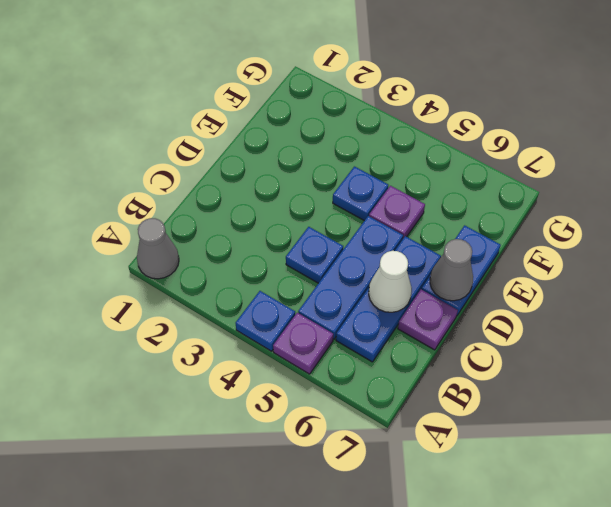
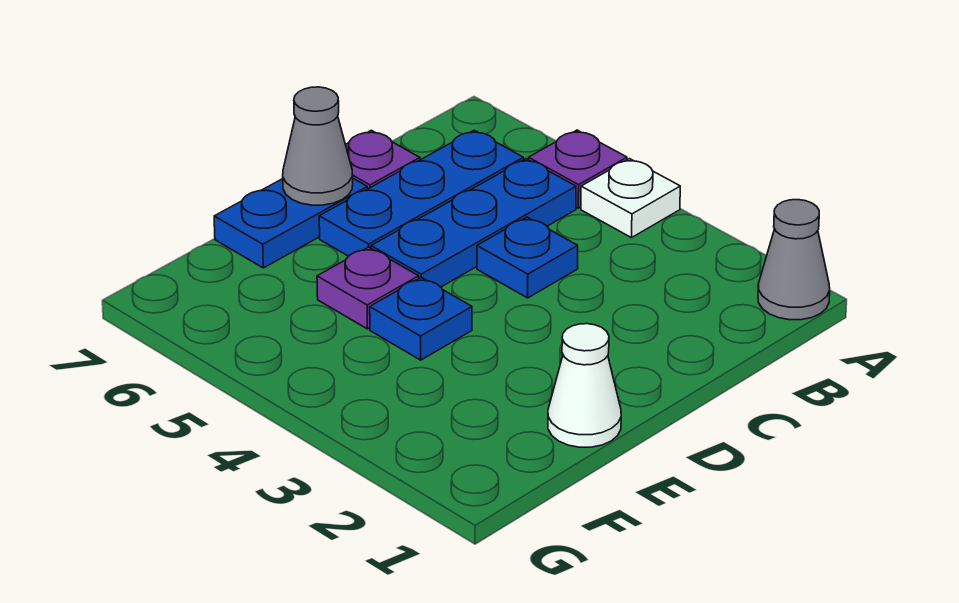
blue plate A4 level 1 -> white plate A4 level 1
white cone C6 level 2 -> white cone E1 level 1

